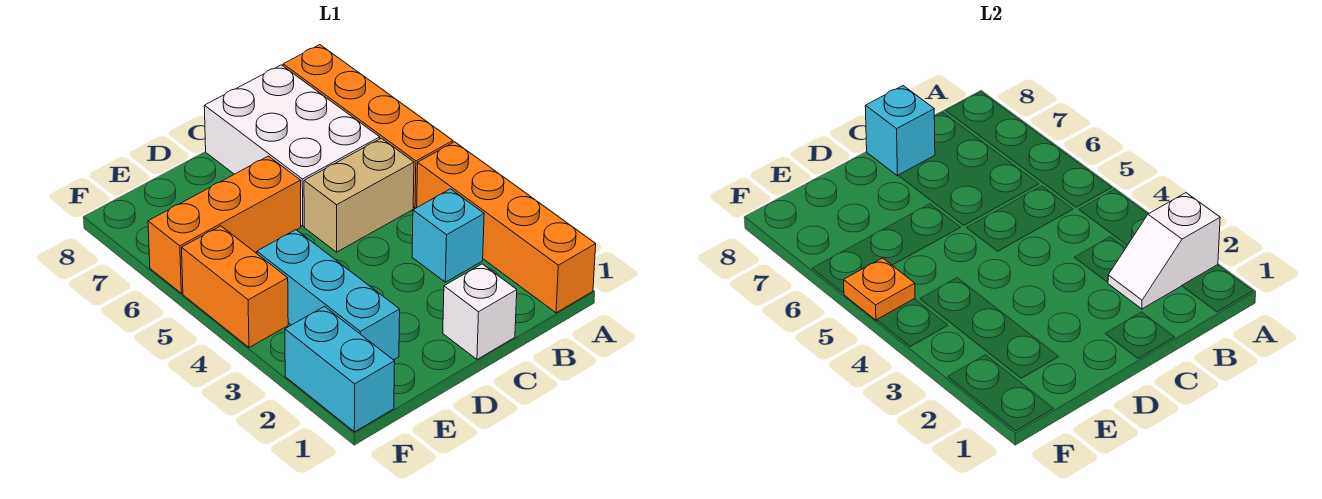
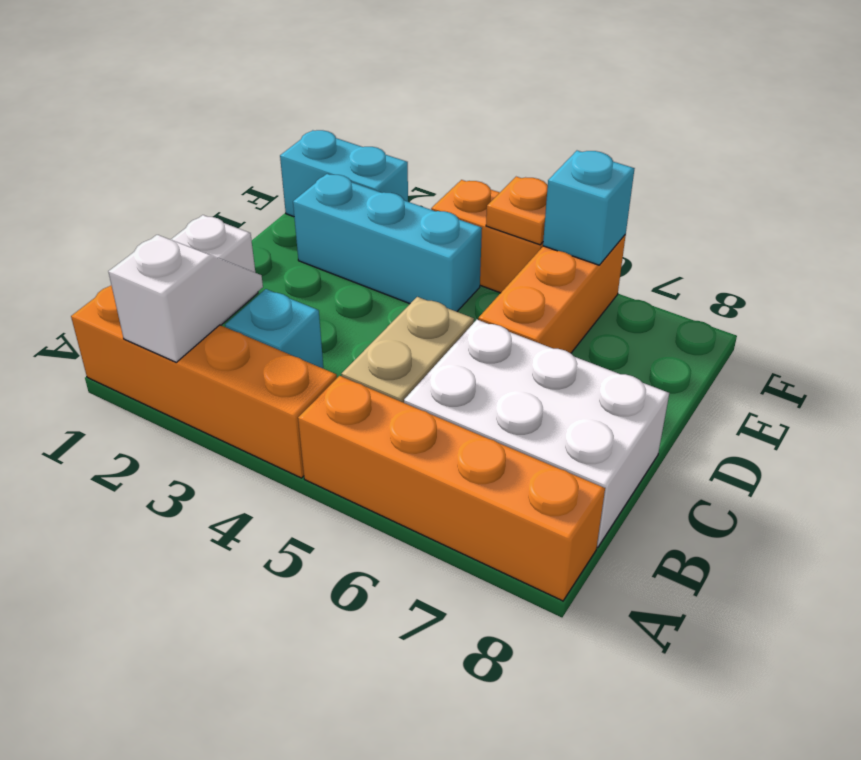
cyan brick C8 level 2 -> cyan brick F6 level 2

